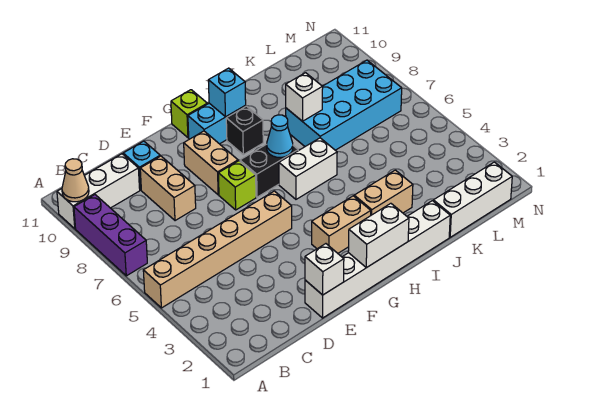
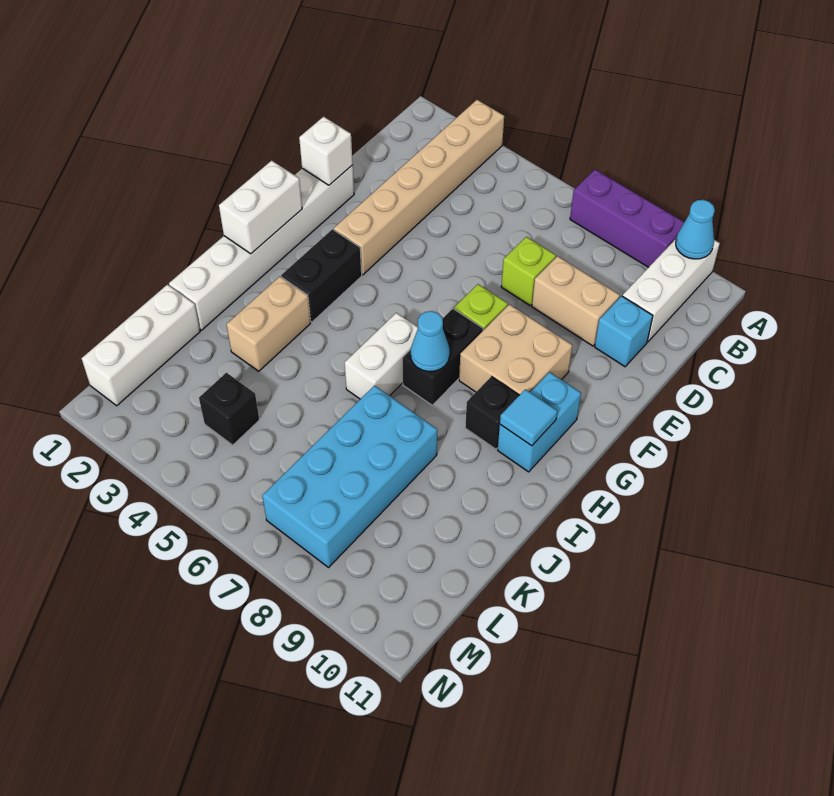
tan brick A5:F5 level 1 -> tan brick A3:F3 level 1
tan cone A10 level 2 -> cyan cone A10 level 2
tan brick F8:F9 level 1 -> tan brick F8:G9 level 1
tan brick G3:H3 level 1 -> black brick G3:H3 level 1
lime brick G11 level 1 -> lime brick D7 level 1
cyan brick H10 level 2 -> cyan tile H10 level 2
white brick J8 level 2 -> none
none -> black brick L4 level 1

